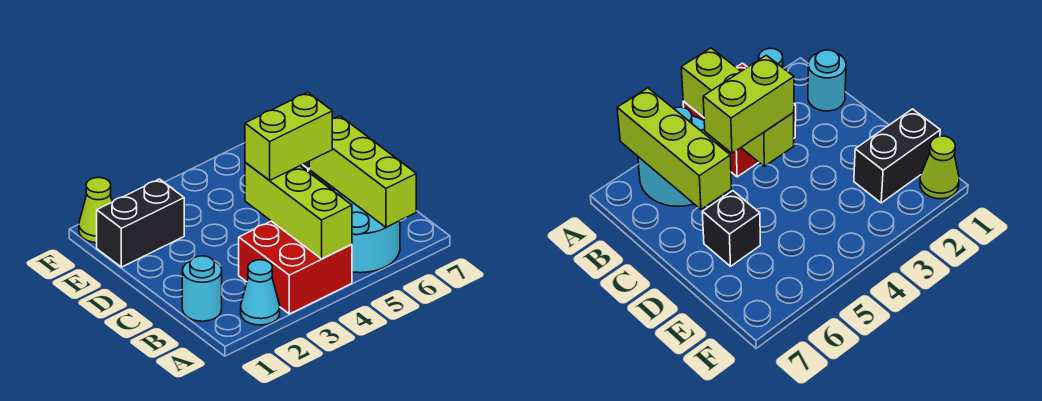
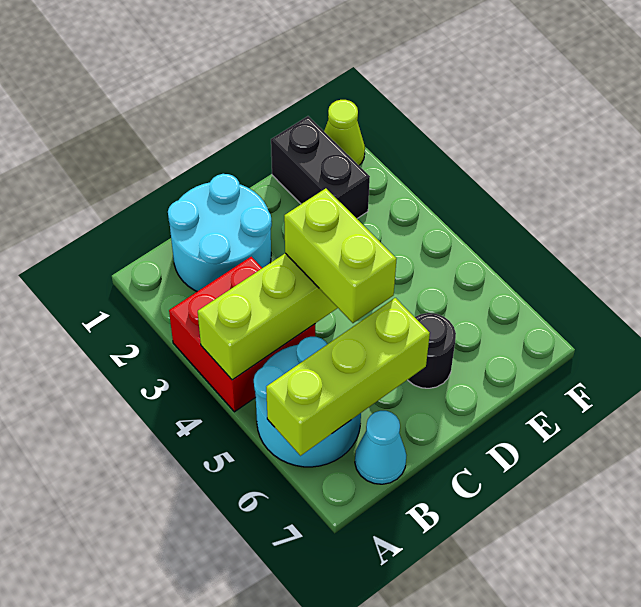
cyan cone A2 level 1 -> cyan cone B7 level 1
cyan round brick B1 level 1 -> cyan round brick B1:C2 level 1
black brick D6 level 1 -> black round brick D6 level 1

